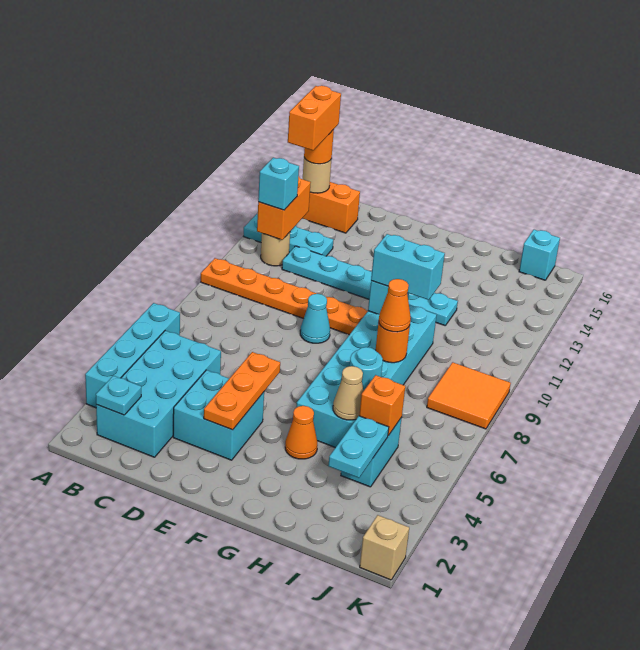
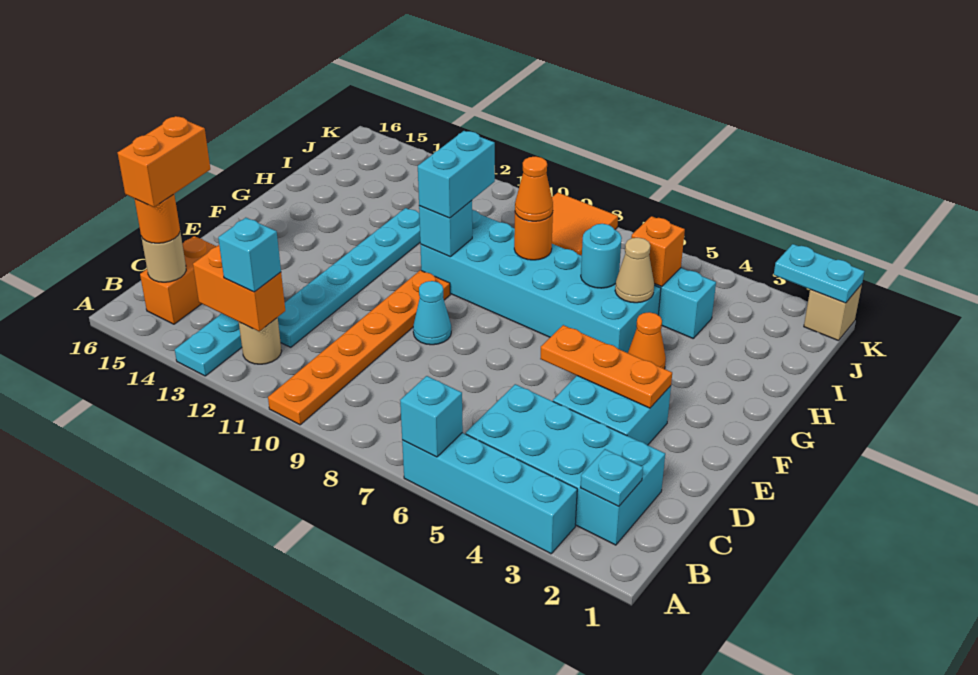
orange brick B14:B15 level 4 -> orange brick B15:C15 level 4
cyan plate I3:I4 level 2 -> cyan plate K1:K2 level 2
cyan brick J16 level 1 -> cyan brick A6 level 2

